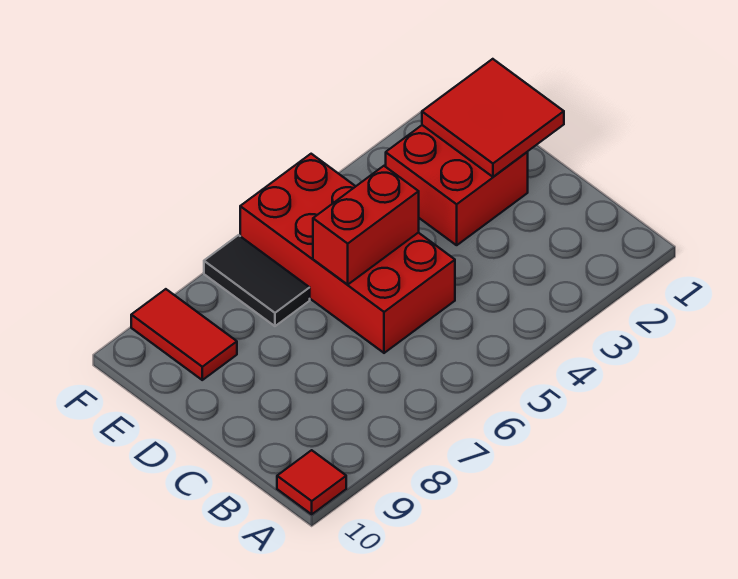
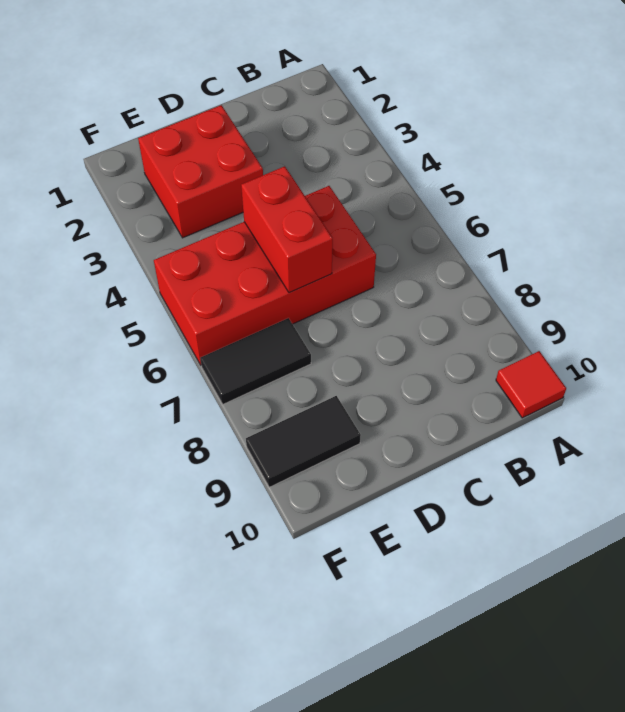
red tile D1:E2 level 2 -> none
red tile E9:F9 level 1 -> black tile E9:F9 level 1

